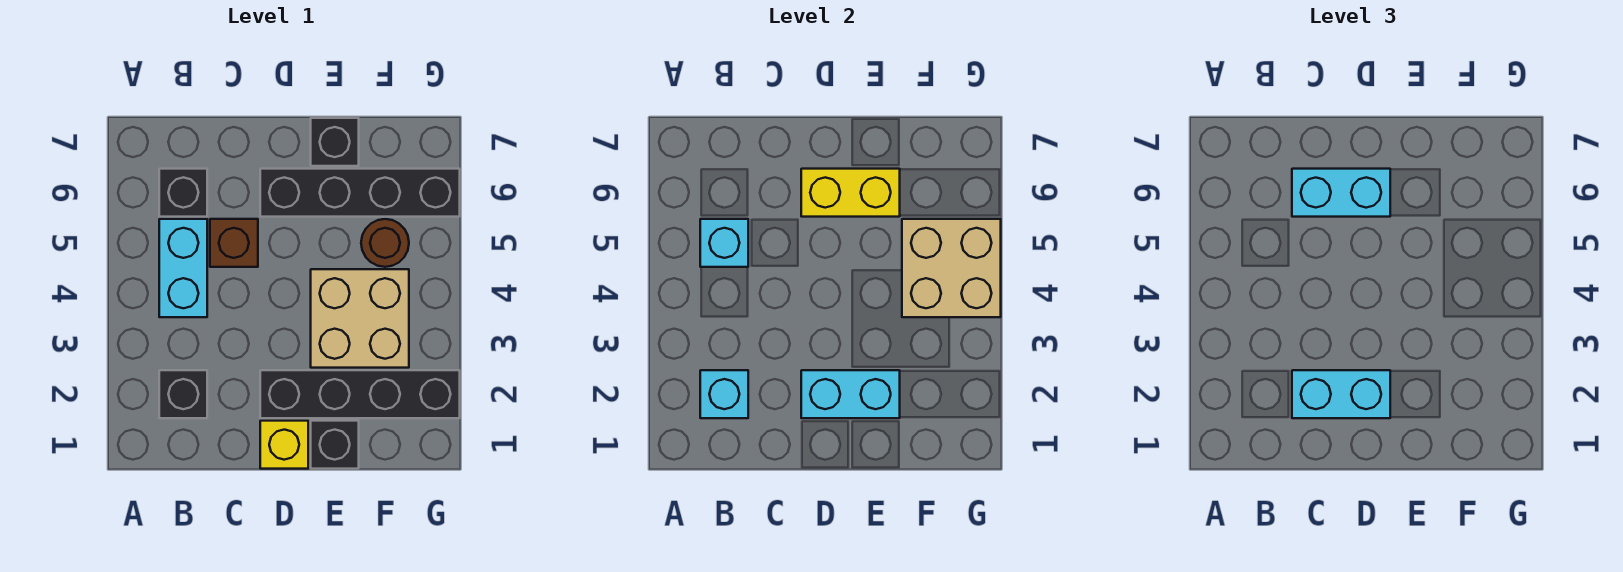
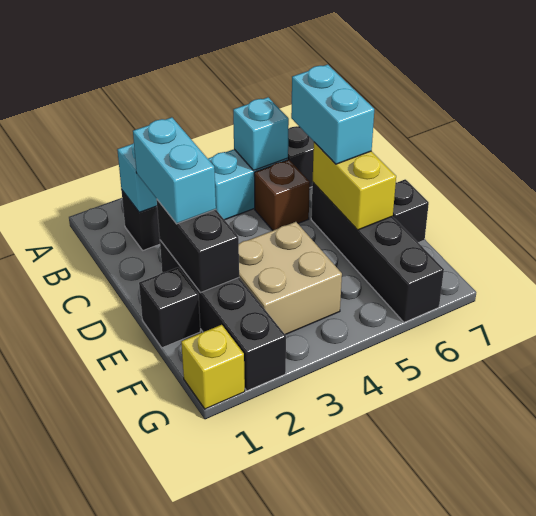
yellow brick D1 level 1 -> yellow brick G1 level 1
cyan brick D2:E2 level 2 -> black brick D2:E2 level 2
tan brick F4:G5 level 2 -> none
brown round brick F5 level 1 -> none

